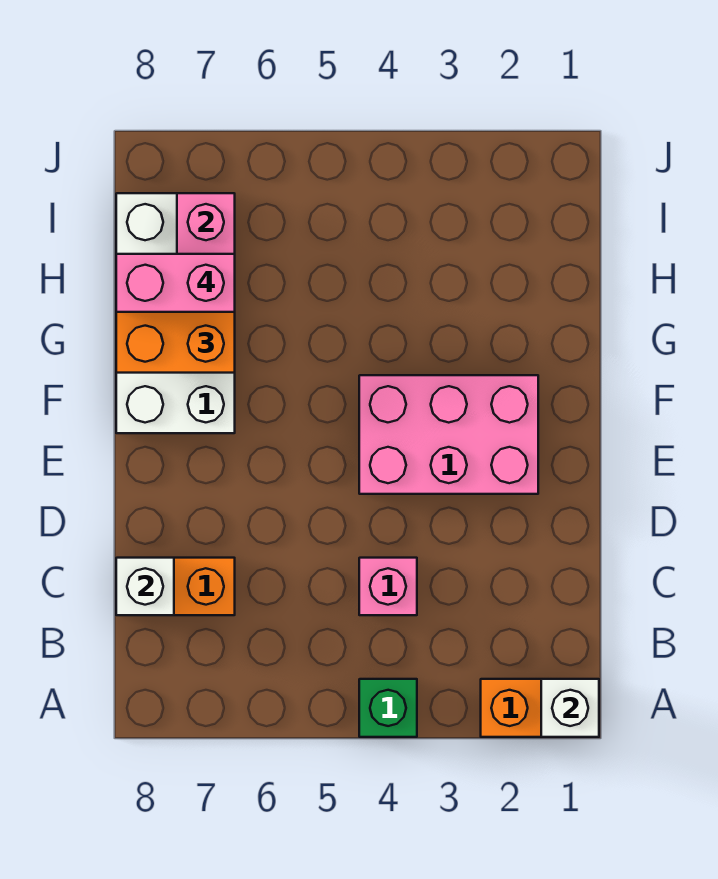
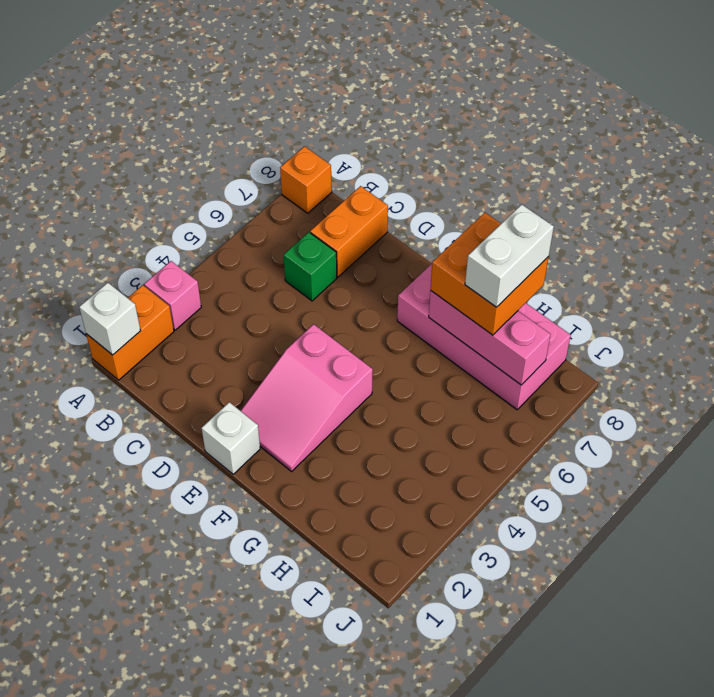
green brick A4 level 1 -> green brick C6 level 1
none -> orange brick A8 level 1
pink brick C4 level 1 -> pink brick A3 level 1
white brick C8 level 2 -> white brick E1 level 1
pink brick E2:F4 level 1 -> pink slope E2:F4 level 1 top 4
white brick F7:I8 level 1 -> pink brick F7:I8 level 1
pink brick H7:H8 level 4 -> white brick H7:H8 level 4

